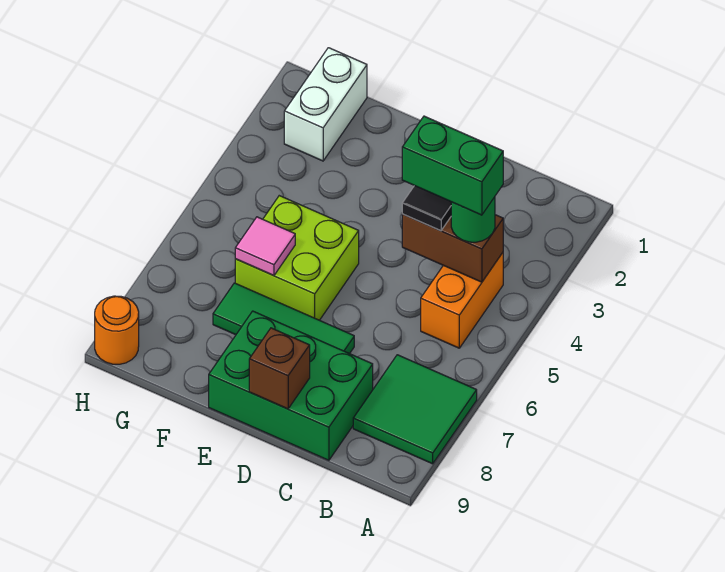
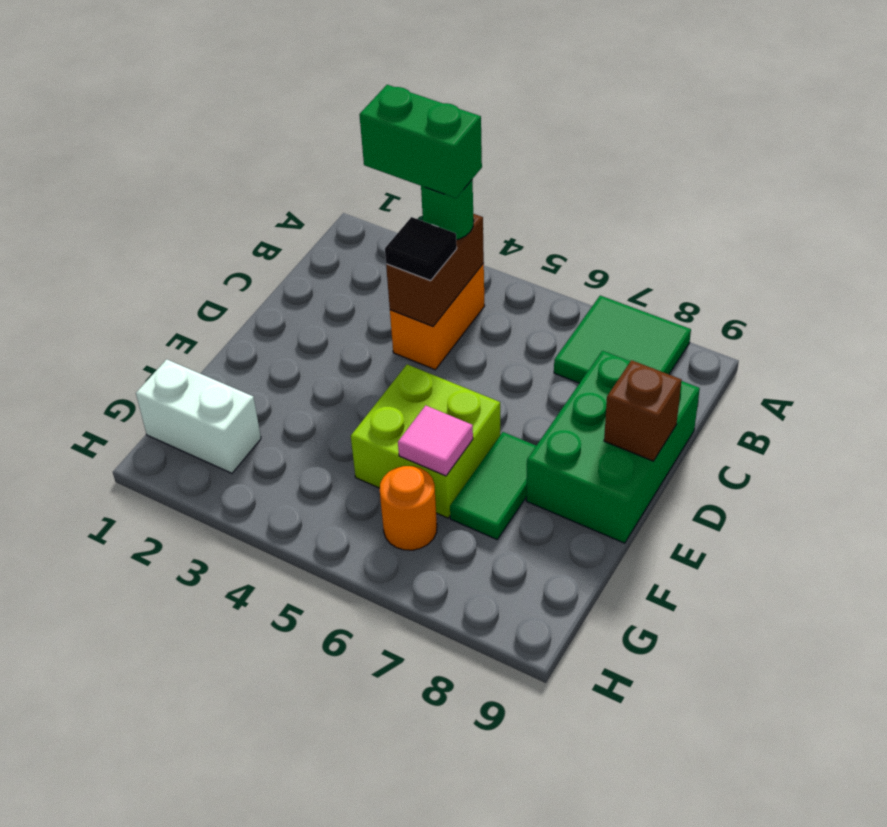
orange brick B4:B5 level 1 -> orange brick B4:C4 level 1
green brick B4:C4 level 4 -> green brick B3:B4 level 4
green tile D7:F7 level 1 -> green tile E7:F7 level 1
orange round brick H9 level 1 -> orange round brick G6 level 1

